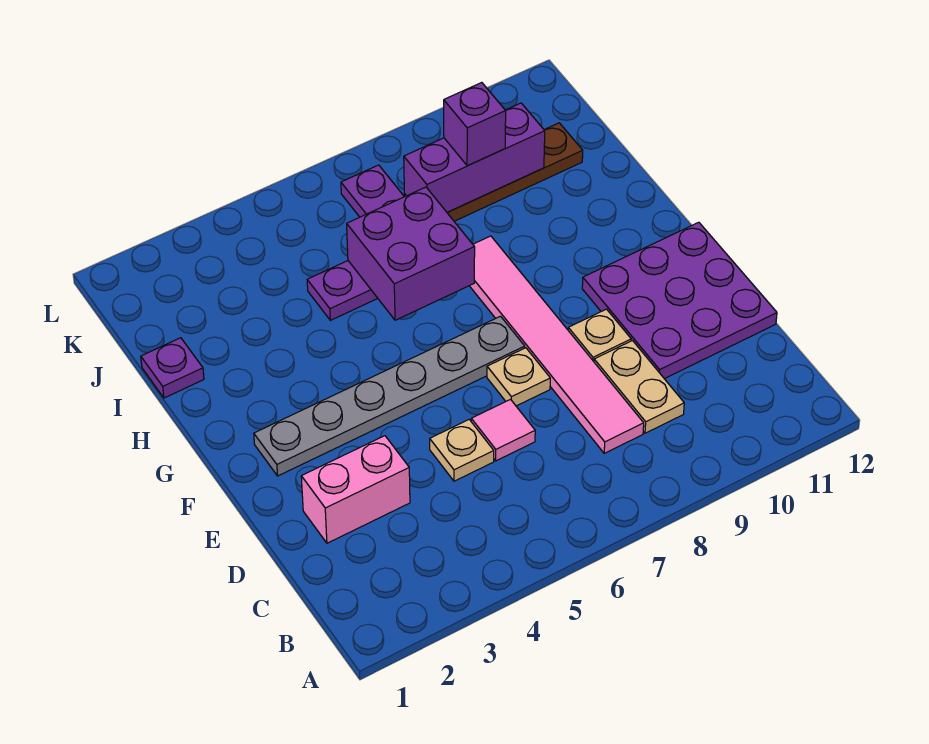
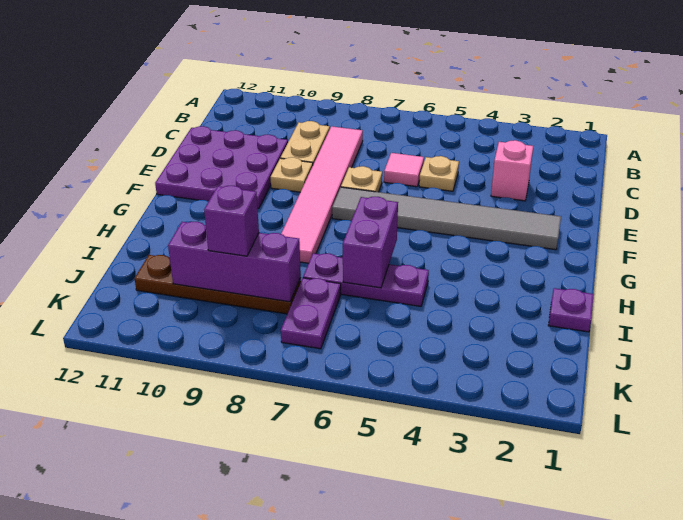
pink brick D2:D3 level 1 -> pink brick D3 level 1
grey plate F2:F7 level 1 -> grey tile F2:F7 level 1
purple brick H6:I7 level 2 -> purple brick H6:I6 level 2

